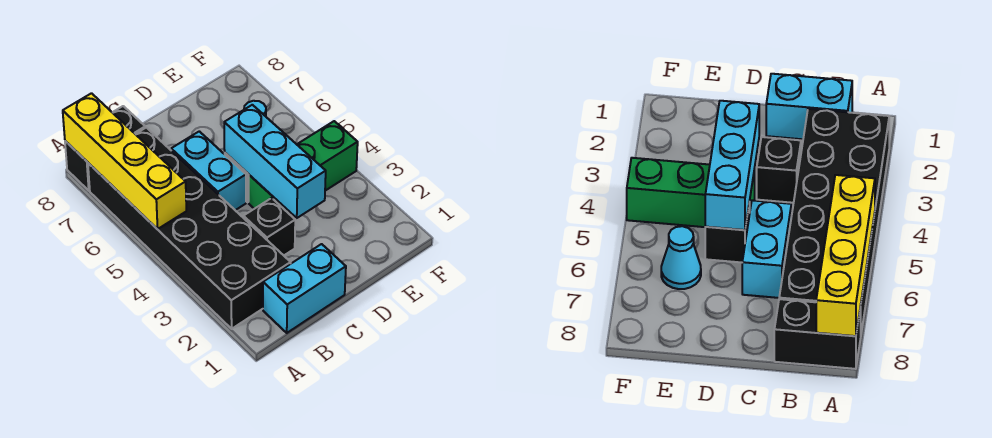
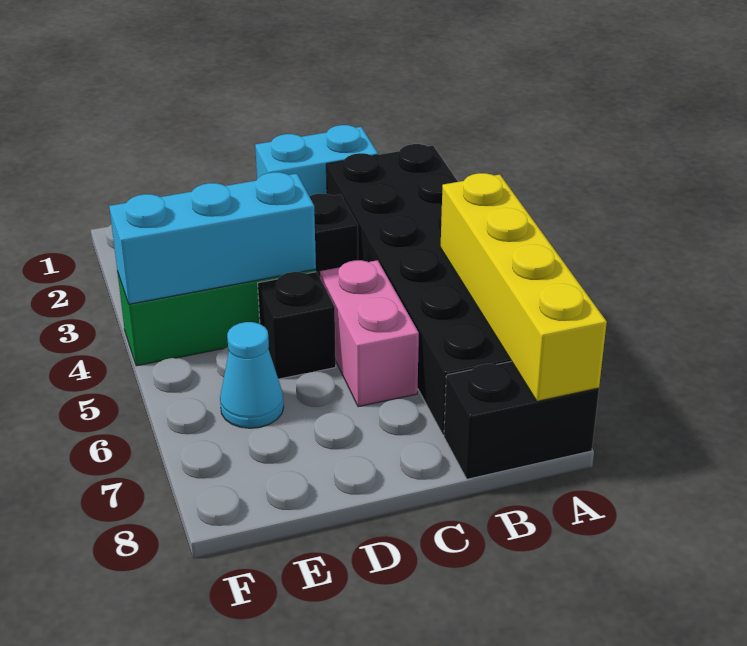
cyan brick C5:C6 level 1 -> pink brick C5:C6 level 1
cyan brick D3:D5 level 2 -> cyan brick D4:F4 level 2

